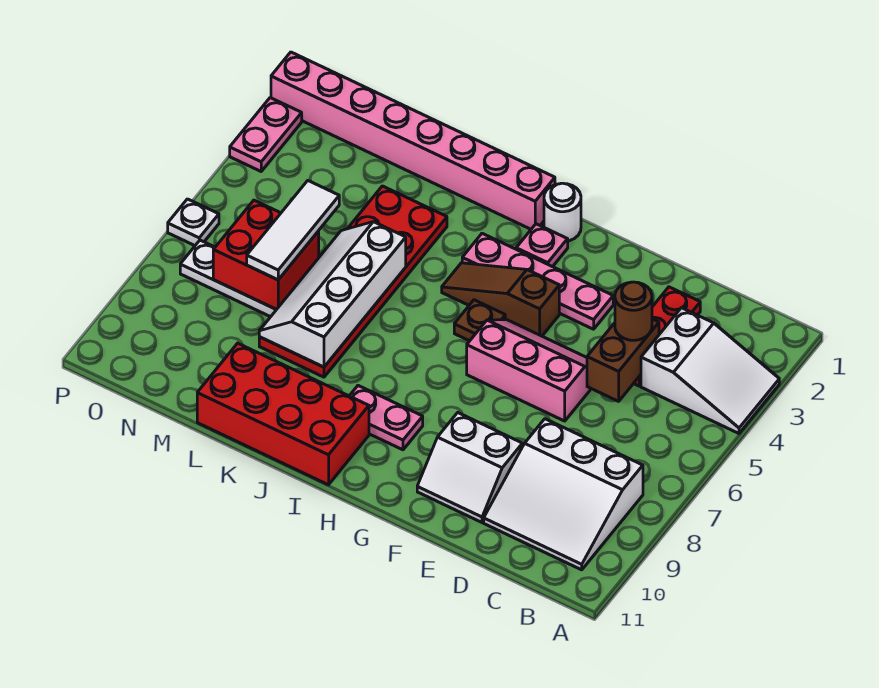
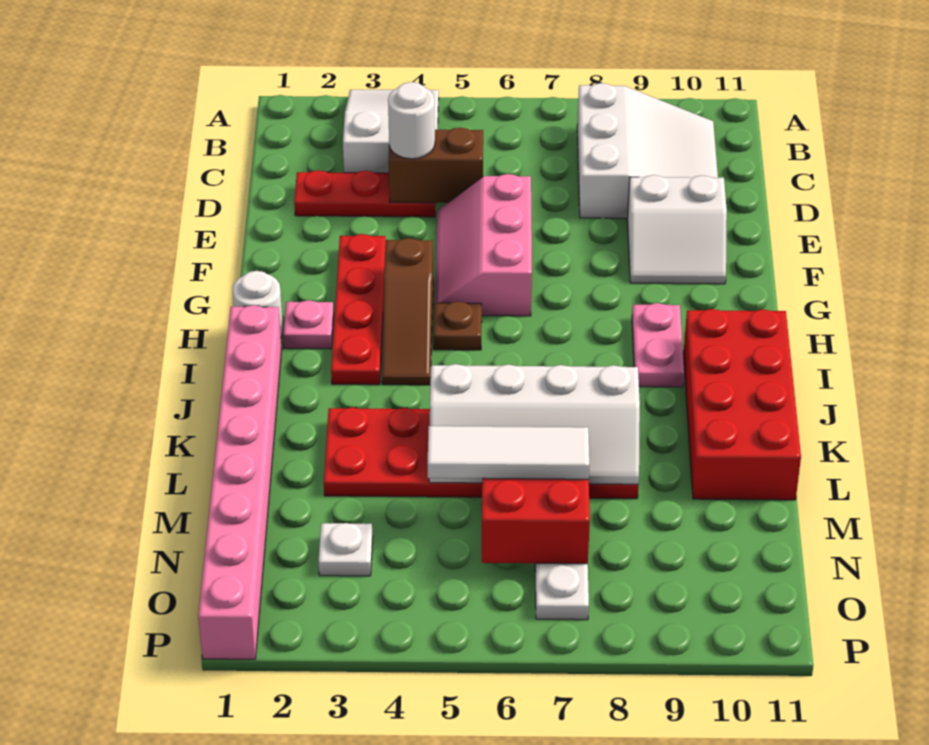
brown round brick D4 level 3 -> white round brick D4 level 3
white slope E9:F10 level 1 top 9 -> white slope E9:F10 level 1 top E
pink plate F3:I3 level 1 -> red plate F3:I3 level 1
pink plate P2:P3 level 1 -> none
white plate P6 level 1 -> white plate N3 level 1

